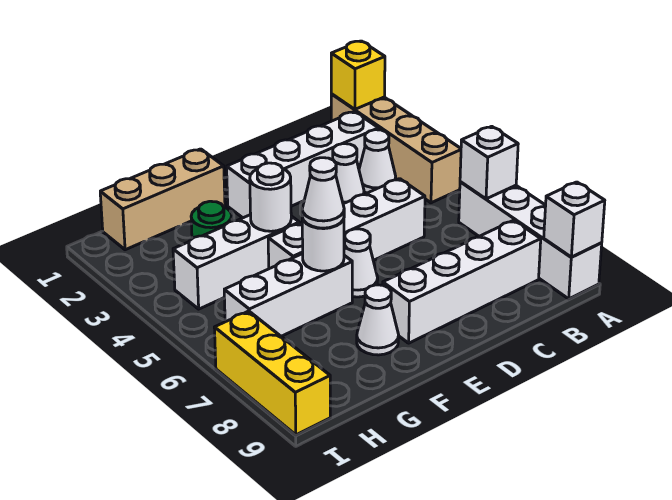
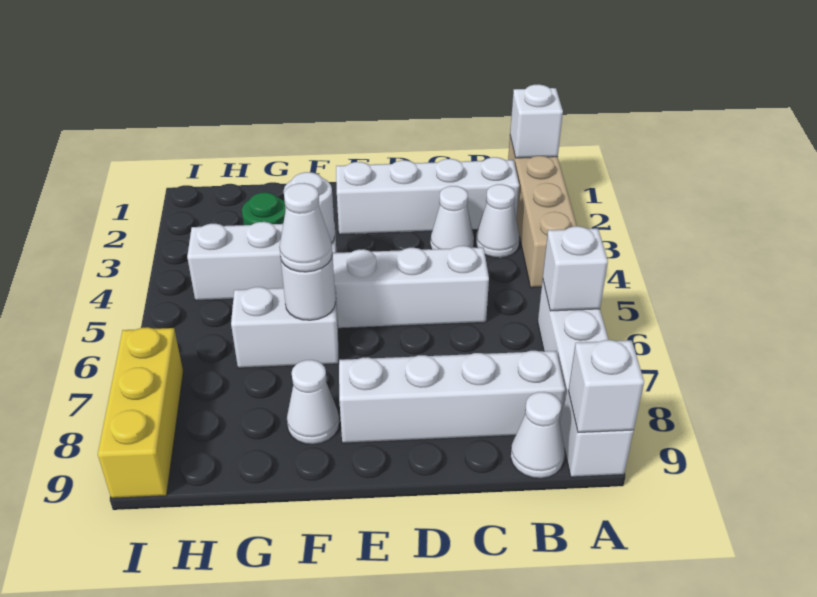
yellow brick A1 level 2 -> white brick A1 level 2
white cone E6 level 1 -> white cone B9 level 1
tan brick F1:H1 level 1 -> none
white brick F6:H6 level 1 -> white brick F6:G6 level 1

